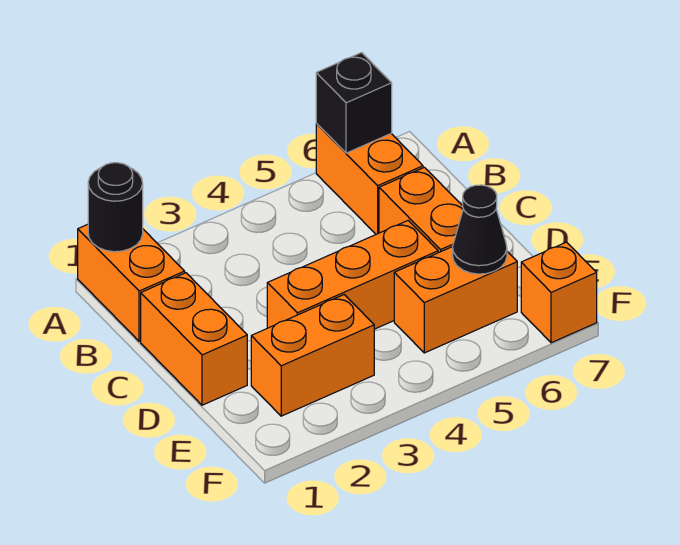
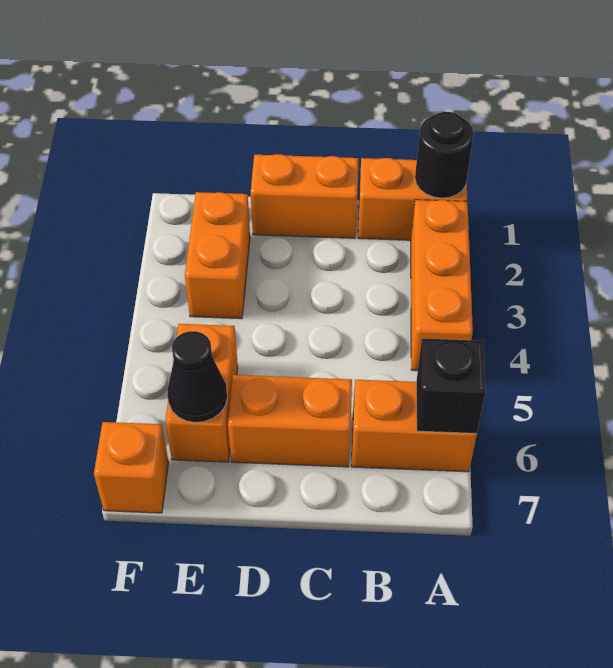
orange brick D3:D5 level 1 -> orange brick A2:A4 level 1

